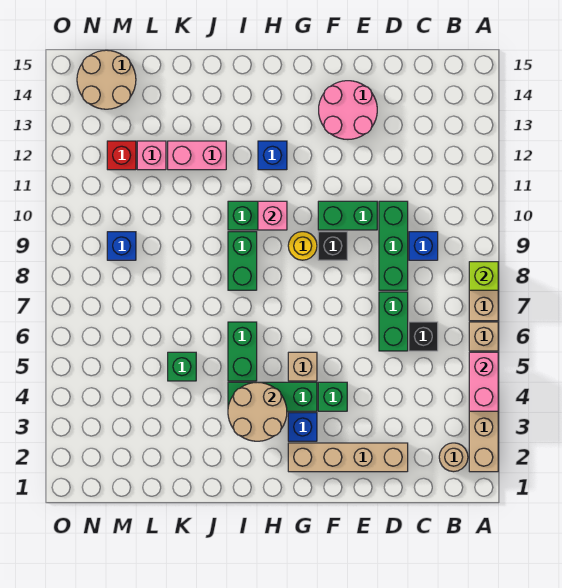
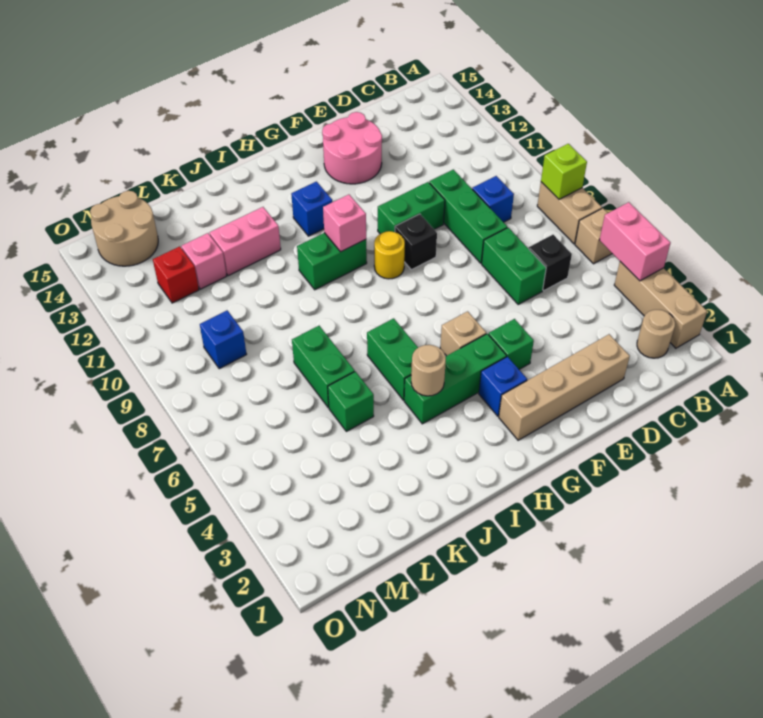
tan round brick H3:I4 level 2 -> tan round brick I4 level 2
green brick I8:I9 level 1 -> green brick K6:K7 level 1

